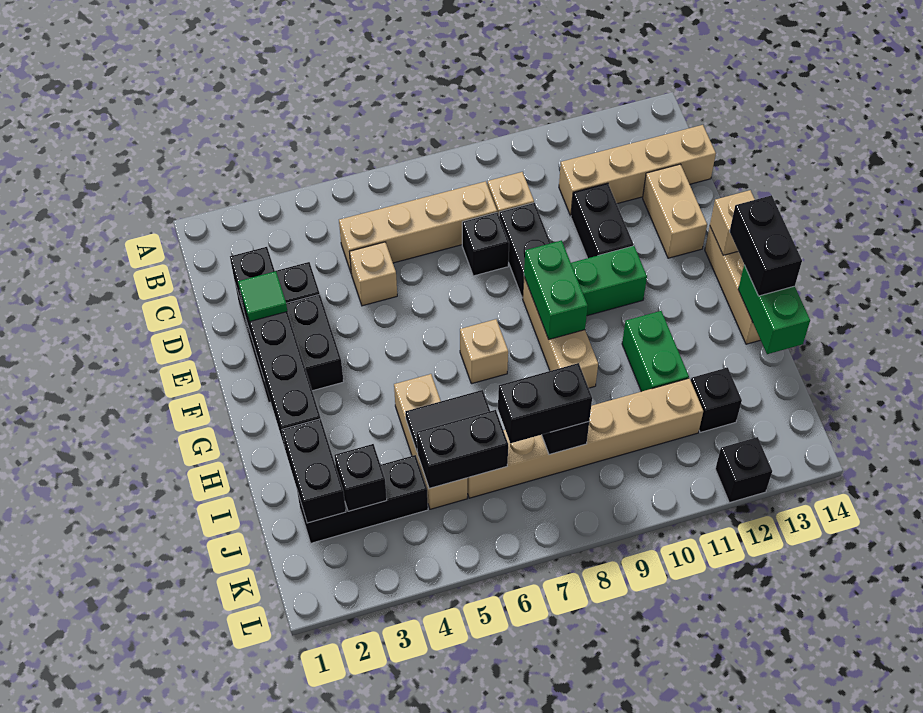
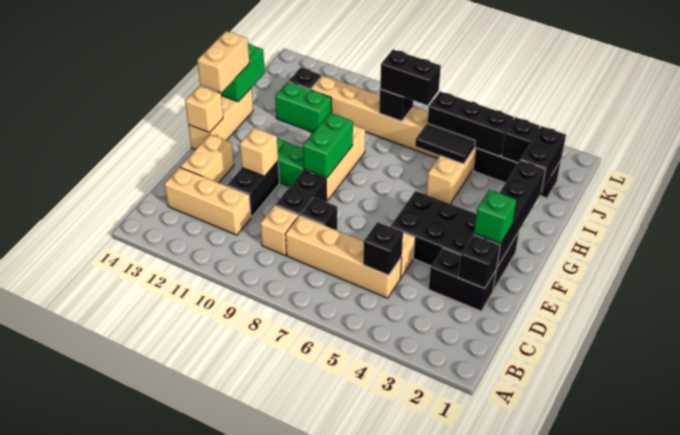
tan brick C11:C14 level 1 -> tan brick C11:C13 level 1
black brick E2:F3 level 1 -> black brick E2:F5 level 1
green tile E2 level 3 -> green brick E2 level 3
tan brick G7 level 1 -> tan brick E11 level 2
black brick G14:H14 level 3 -> tan brick G14:H14 level 3
green brick H11:I11 level 1 -> green brick I11:I12 level 1
black brick J5:J6 level 2 -> black brick J4:J6 level 2
black brick L12 level 1 -> black brick C5 level 2

